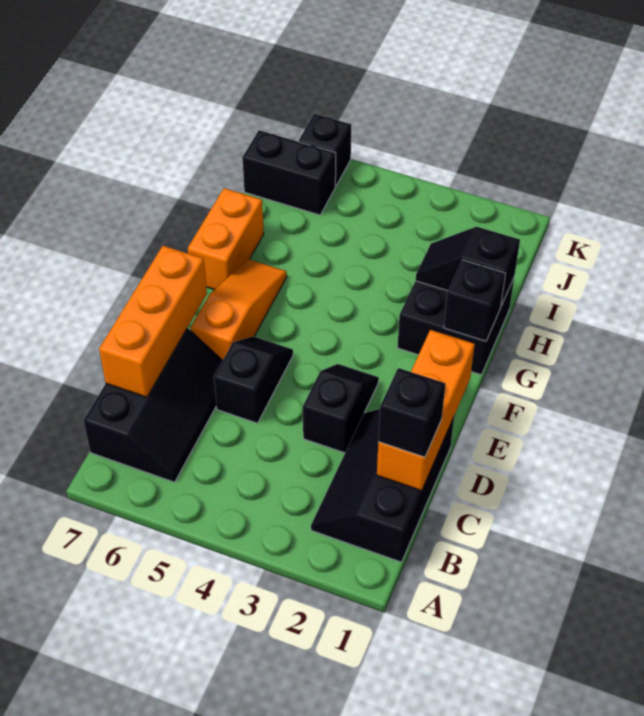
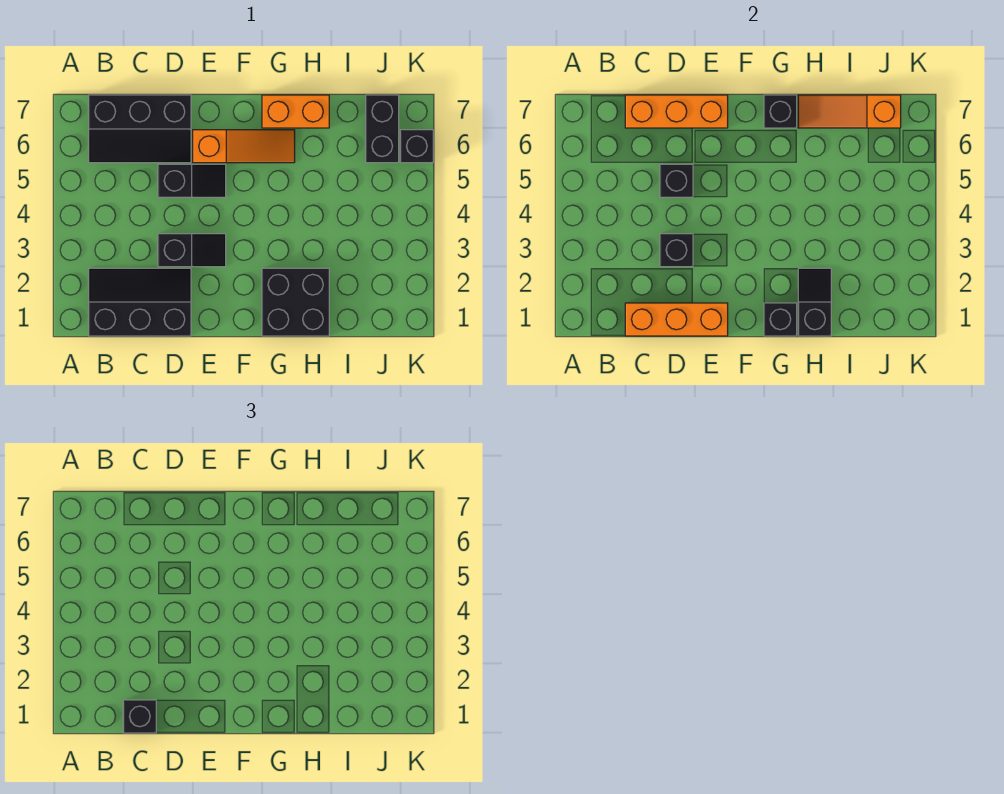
none -> black brick D3 level 2
none -> black brick D5 level 2
none -> black brick G7 level 2
none -> orange slope H7:J7 level 2 top J

